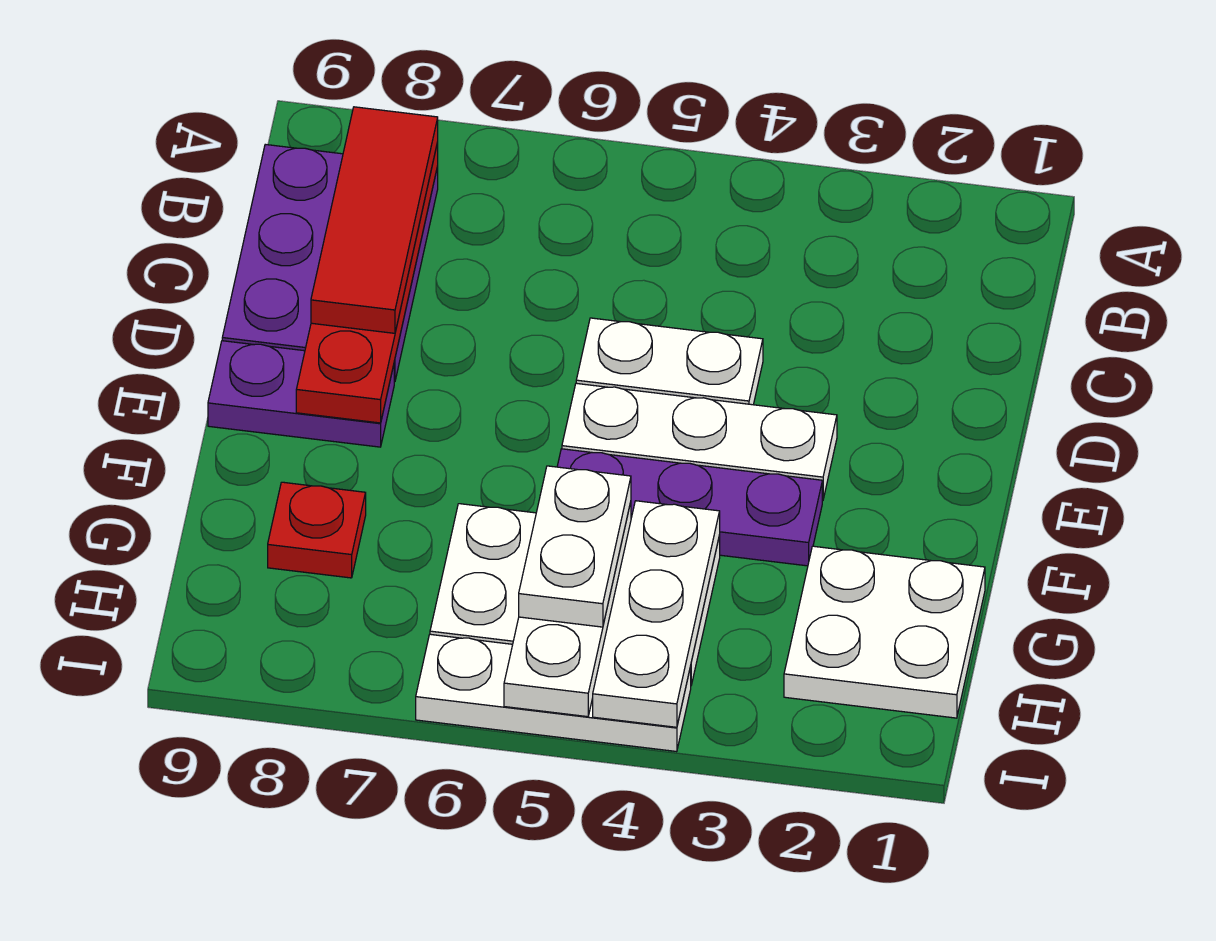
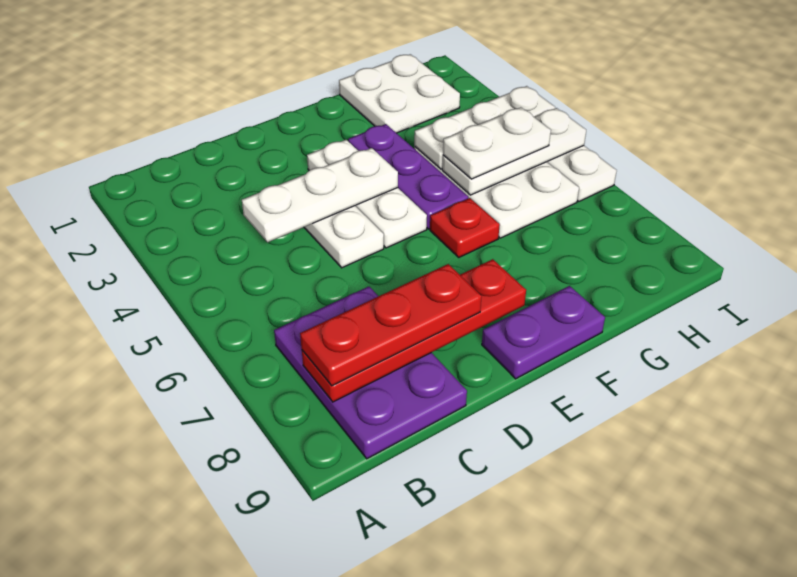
purple plate B8:D9 level 1 -> purple plate B7:C9 level 1
red tile B8:D8 level 3 -> red plate B8:D8 level 3
none -> white plate C4:E4 level 2
purple plate E8:E9 level 1 -> purple plate E9:F9 level 1
red plate G8 level 1 -> red plate F6 level 1

